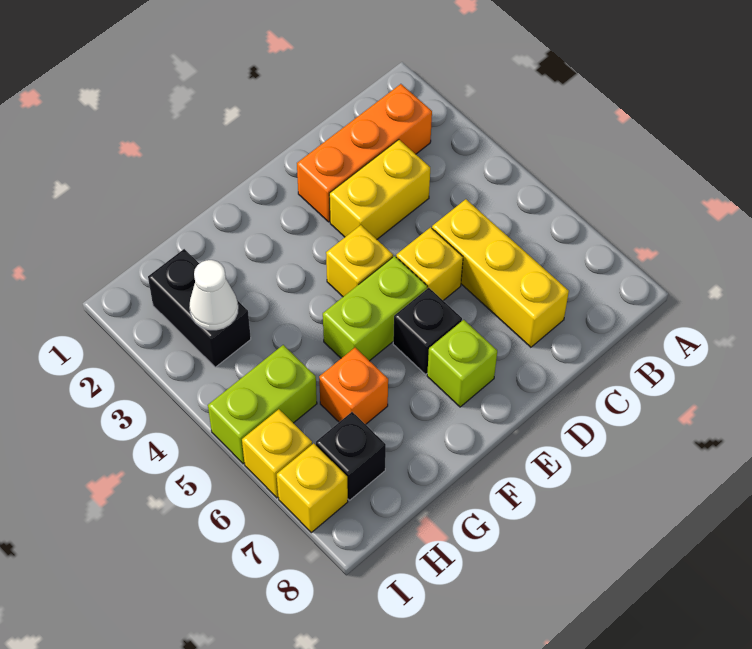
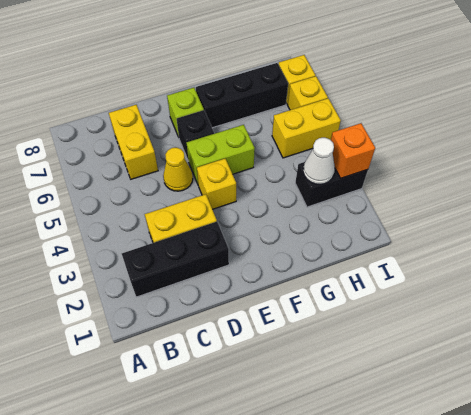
orange brick B2:D2 level 1 -> black brick B2:D2 level 1
yellow brick C5:C7 level 1 -> yellow brick C6:C7 level 1
yellow brick D5 level 1 -> yellow cone D5 level 1
orange brick G6 level 1 -> orange brick I3 level 2
black brick H2:H3 level 1 -> black brick H3:I3 level 1
lime brick H5:I5 level 1 -> yellow brick H5:I5 level 1
black brick H7 level 1 -> black brick F7:H7 level 1

